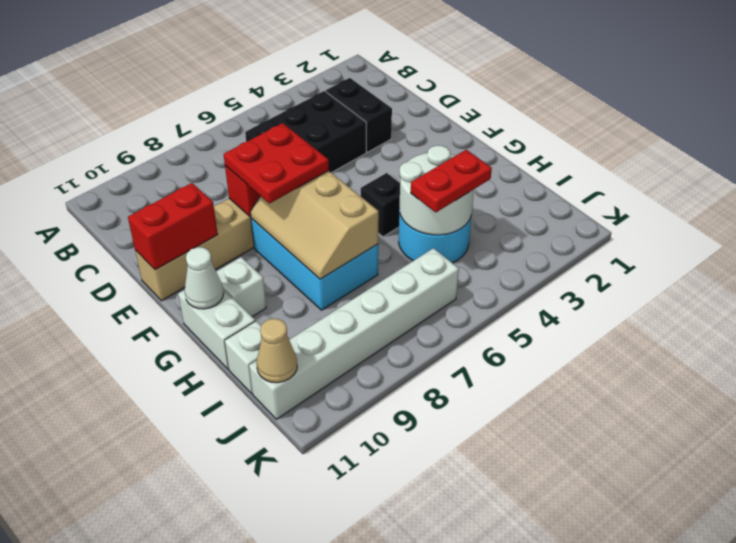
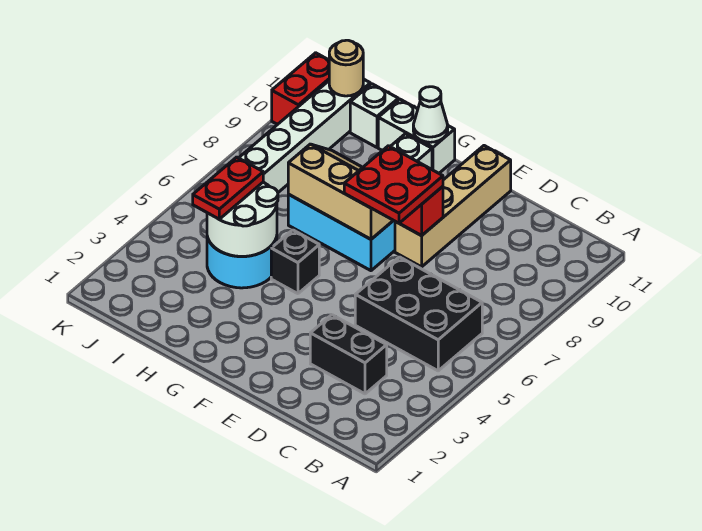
black brick C4:D6 level 1 -> black brick B5:D6 level 1
red brick E10:E11 level 2 -> red brick K10:K11 level 1
tan cone J11 level 2 -> tan round brick J11 level 2

